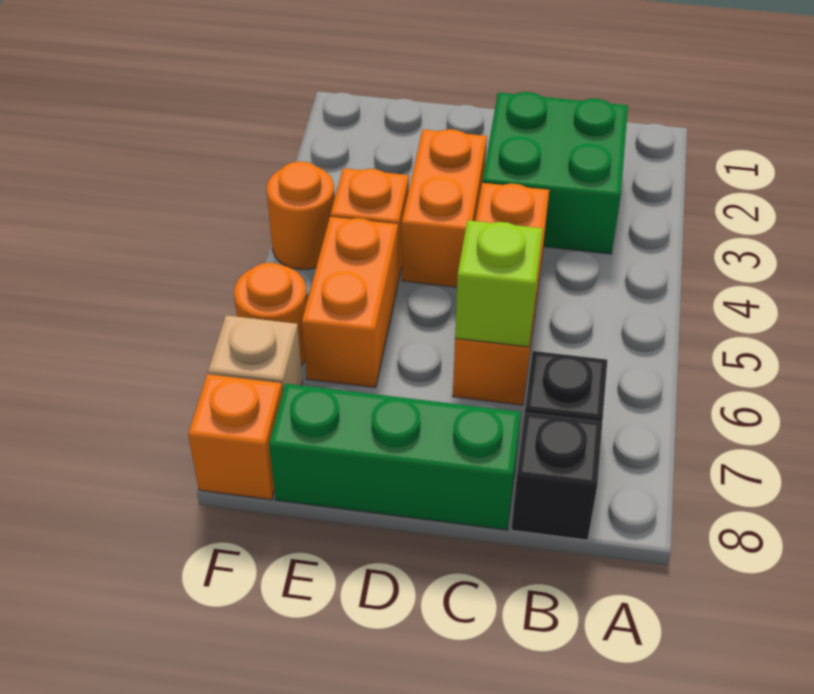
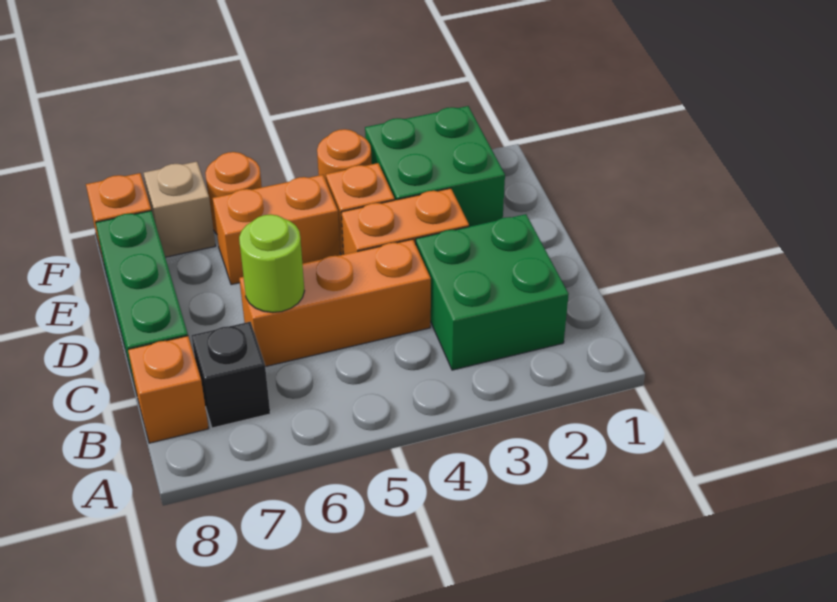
black brick B8 level 1 -> orange brick B8 level 1
lime brick C6 level 2 -> lime round brick C6 level 2
none -> green brick E2:F3 level 1

